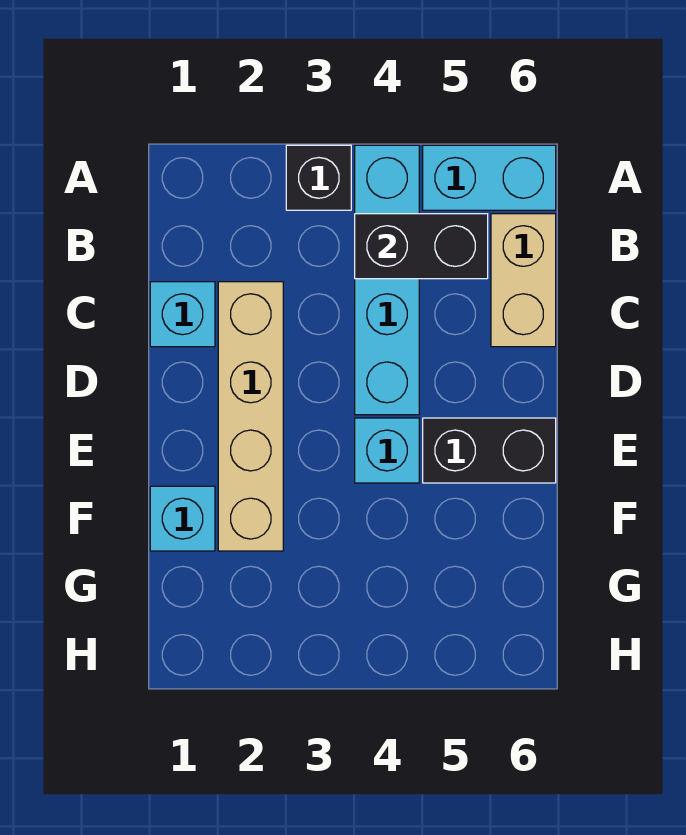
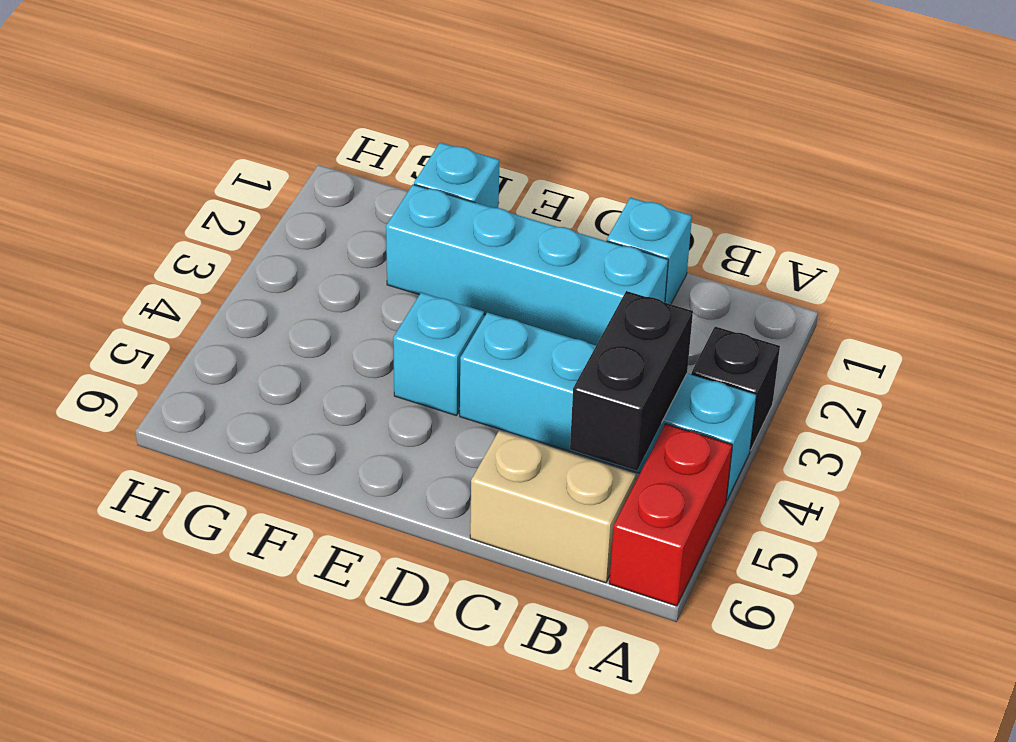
cyan brick A5:A6 level 1 -> red brick A5:A6 level 1
tan brick C2:F2 level 1 -> cyan brick C2:F2 level 1
black brick E5:E6 level 1 -> none

